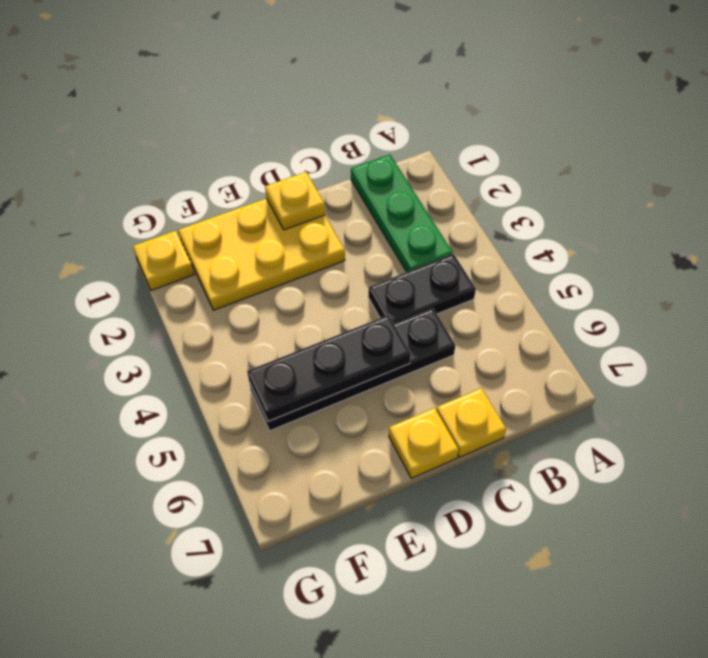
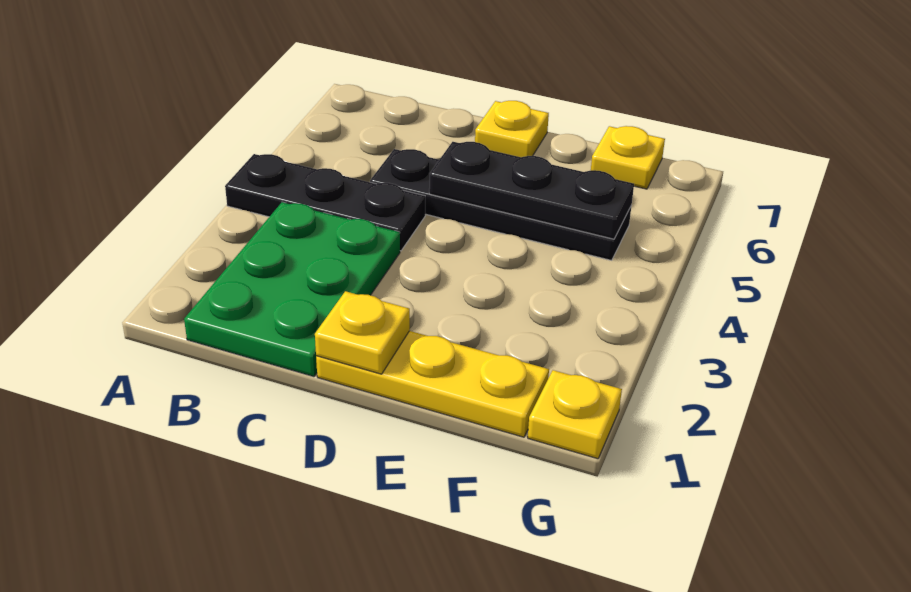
green plate B1:B3 level 1 -> green plate B1:C3 level 1
black plate B4:C4 level 1 -> black plate A4:C4 level 1
yellow plate C7 level 1 -> yellow plate F7 level 1
yellow plate D1:F2 level 1 -> yellow plate D1:F1 level 1

